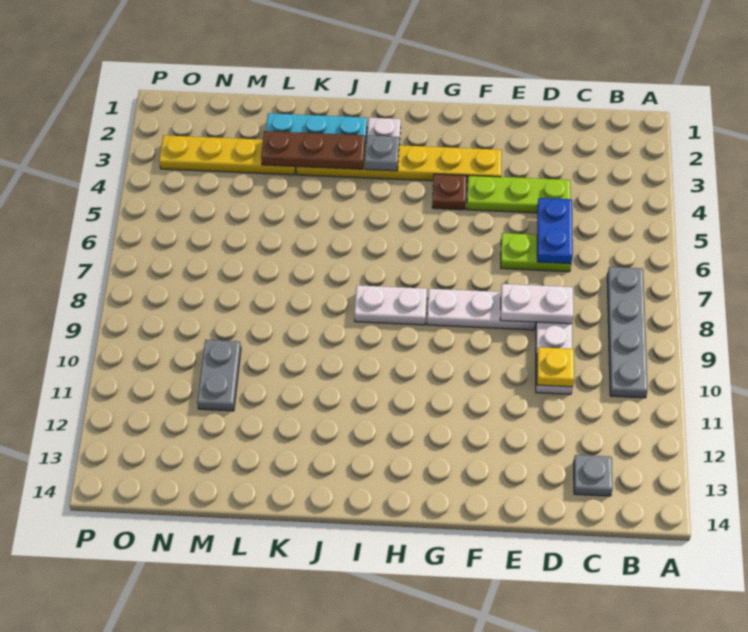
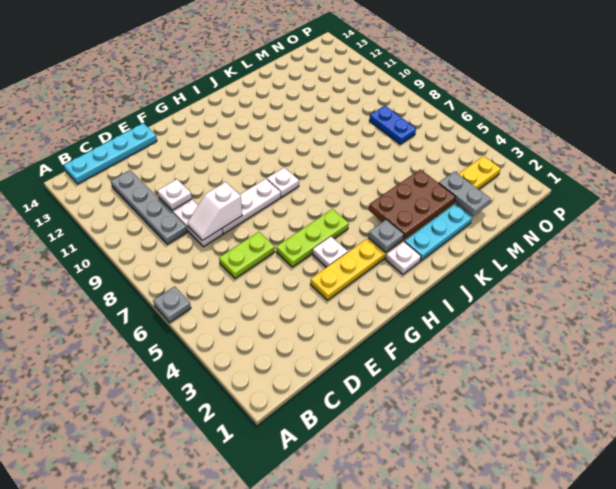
grey plate B7:B10 level 1 -> grey plate C9:C12 level 1
none -> cyan plate B14:E14 level 1
grey plate C13 level 1 -> grey plate A6 level 1
lime plate D4:F4 level 1 -> lime plate F5:H5 level 1
blue plate D5:D6 level 2 -> blue plate N7:N8 level 1
white plate D8:E8 level 2 -> white slope D8:E8 level 2 top E
yellow plate D10 level 2 -> white plate D10 level 2
brown plate G4 level 1 -> white plate G4 level 1
white plate H8:I8 level 1 -> white plate H8 level 1
brown plate J3:L3 level 2 -> brown plate J3:L4 level 2
grey plate M10:M11 level 1 -> grey plate M2:M3 level 2

